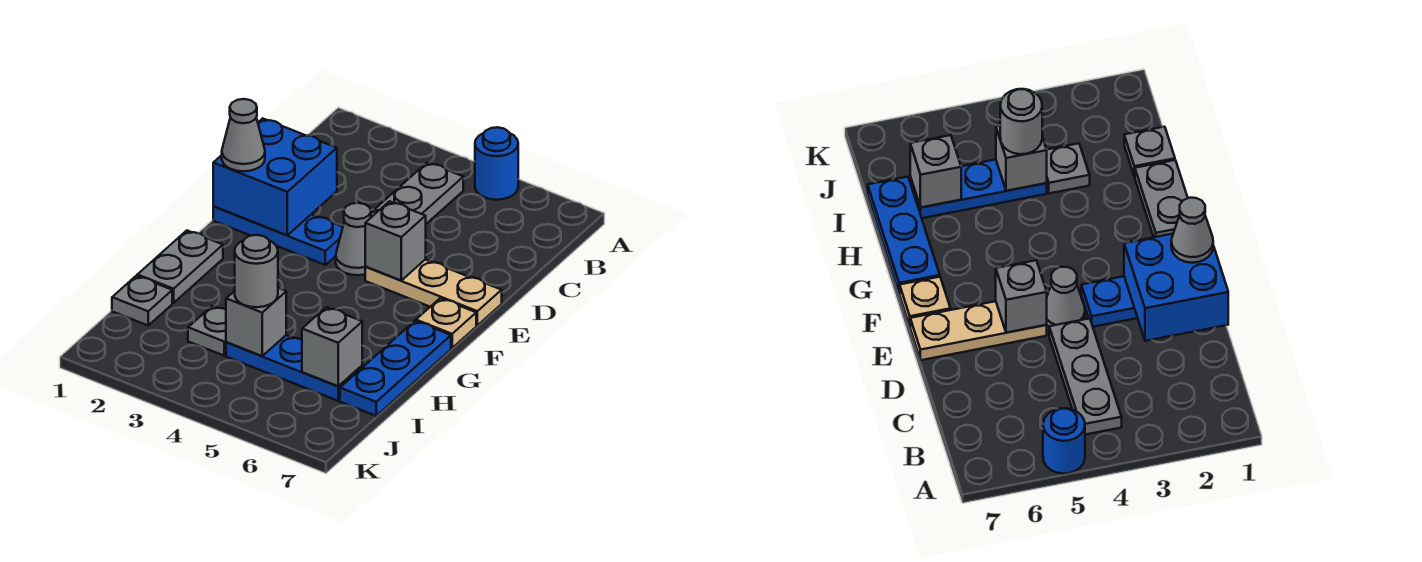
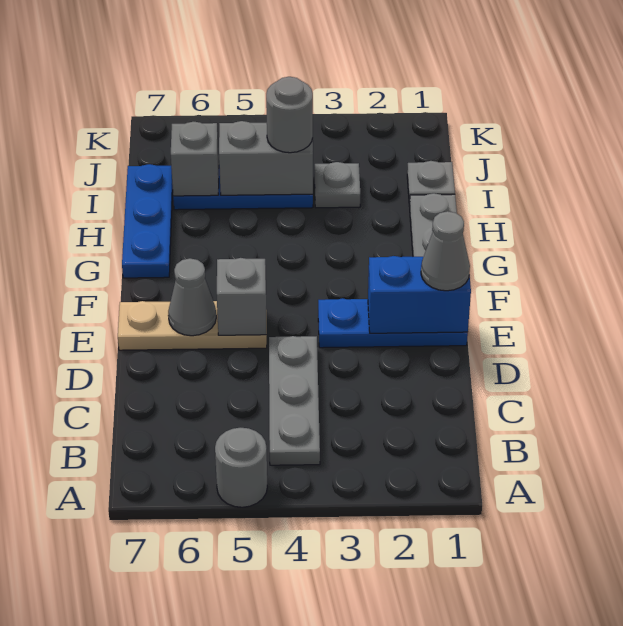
blue round brick A5 level 1 -> grey round brick A5 level 1
blue brick D1:E2 level 2 -> blue brick E1:E2 level 2
grey cone E4 level 1 -> grey cone E6 level 2
tan plate F7 level 1 -> none
grey brick I4 level 2 -> grey brick I4:I5 level 2

